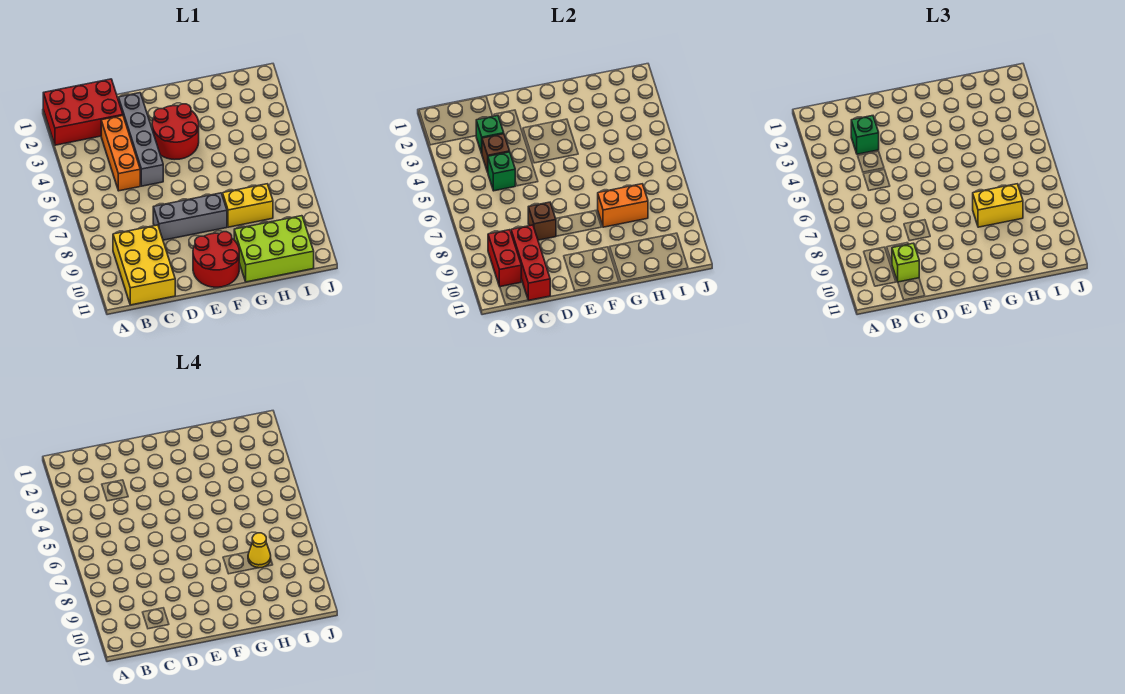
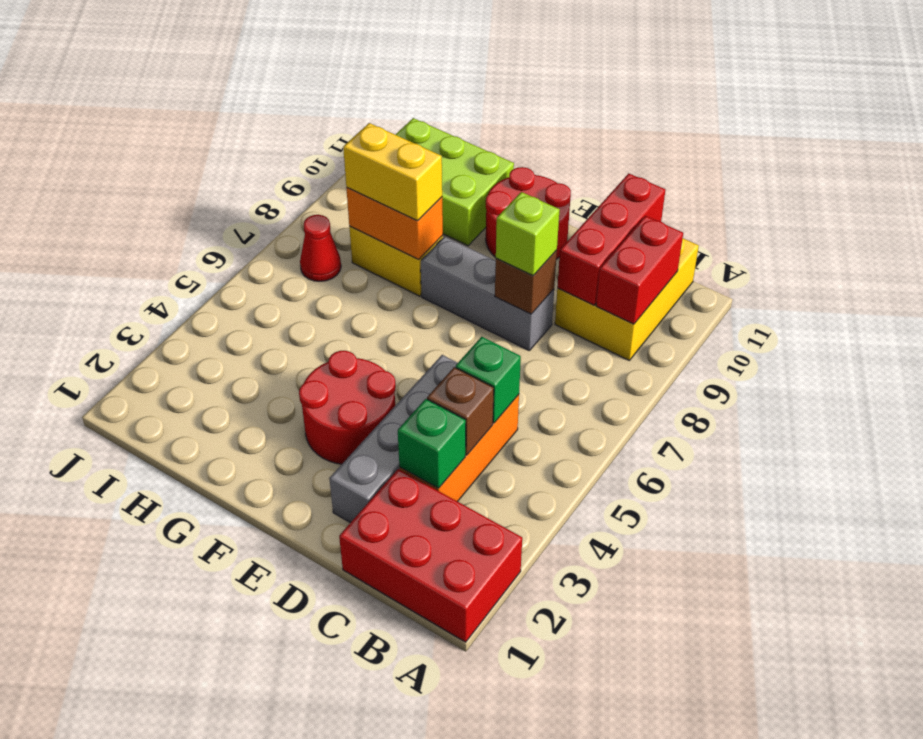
green brick C3 level 3 -> none
lime brick C10 level 3 -> lime brick D8 level 3
yellow cone H8 level 4 -> none
none -> red cone I7 level 1

